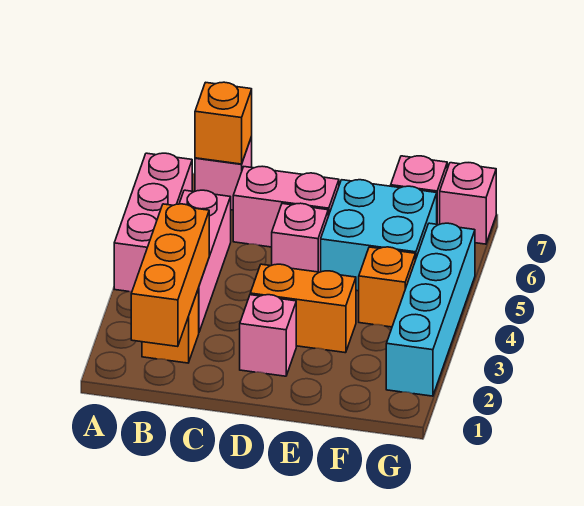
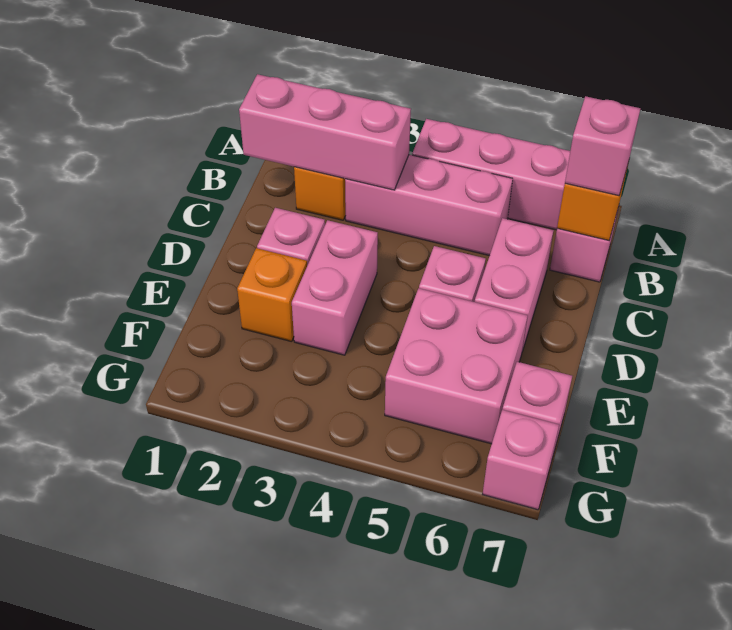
orange brick B1:B3 level 2 -> pink brick B1:B3 level 2
none -> pink brick B7 level 3
orange brick D3:E3 level 1 -> pink brick D3:E3 level 1
cyan brick E5:F6 level 1 -> pink brick E5:F6 level 1
orange brick F4 level 1 -> orange brick E2 level 1
cyan brick G2:G5 level 1 -> none

